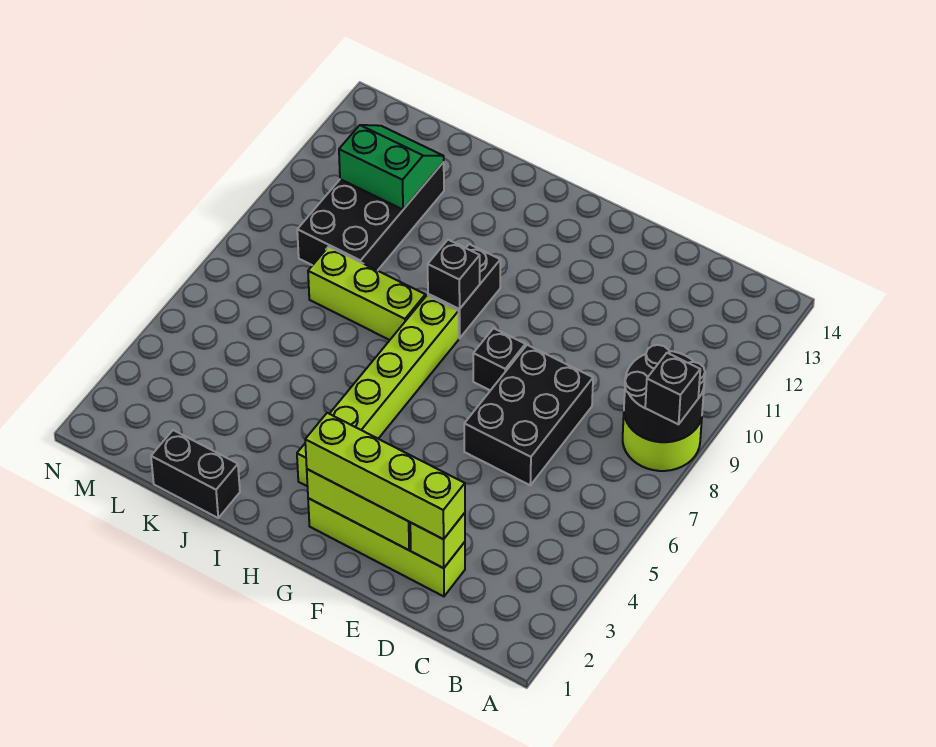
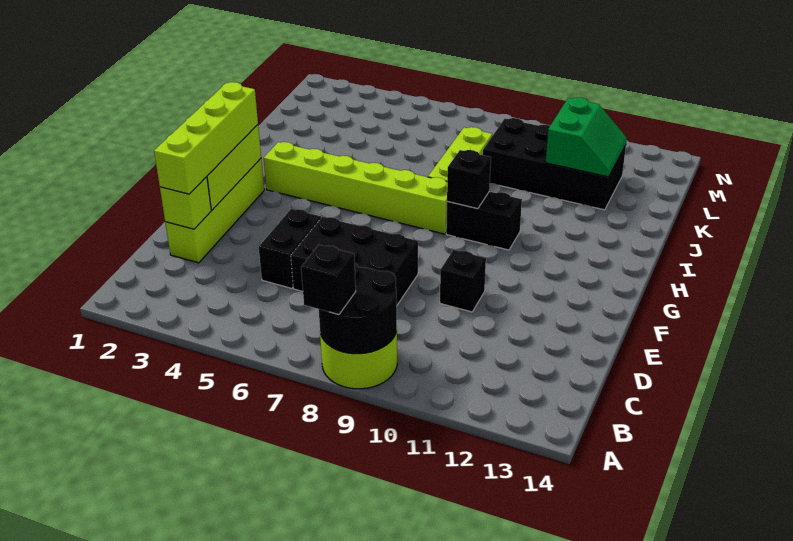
black brick F8 level 1 -> black brick E10 level 1
black brick J1:K1 level 1 -> black brick D5:E5 level 1

